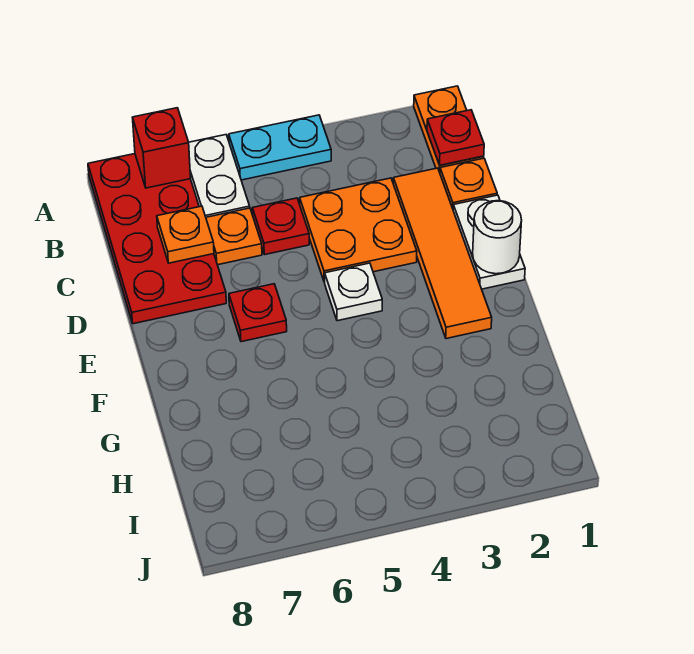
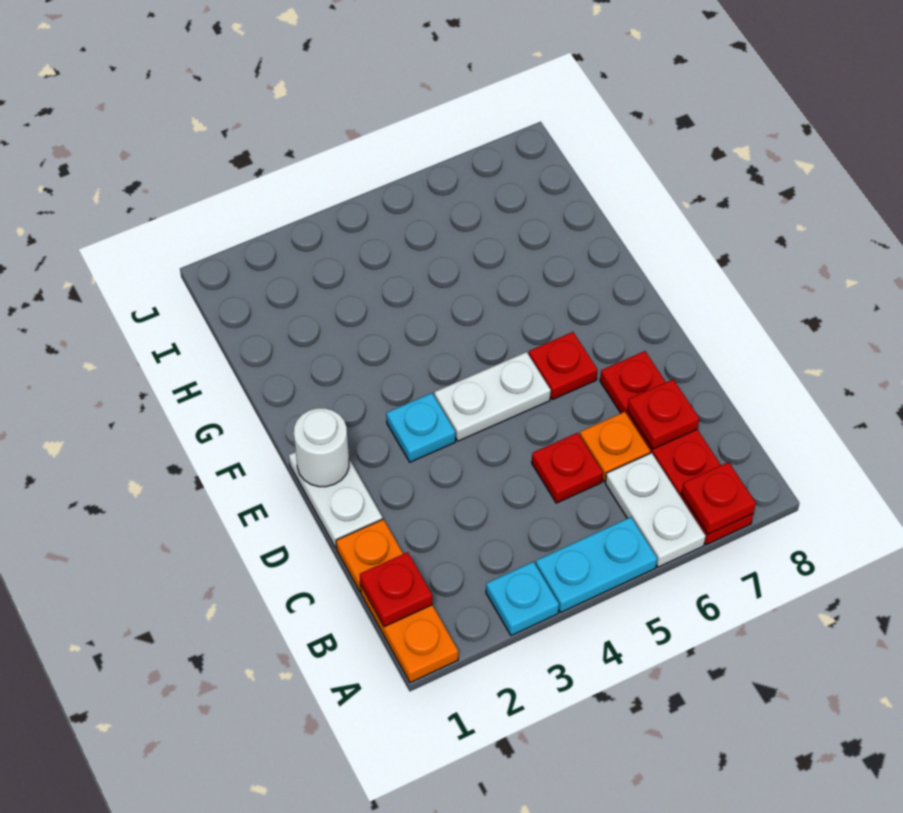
none -> cyan plate A3 level 1
red plate A7:D8 level 1 -> red plate A7:D7 level 1
red brick A7 level 2 -> red plate A7 level 2
orange tile C2:F2 level 1 -> none
orange plate C3:D4 level 1 -> none
orange plate C7 level 2 -> red plate C7 level 2
none -> cyan plate E3 level 1
white plate E4 level 1 -> white plate E4:E5 level 1

